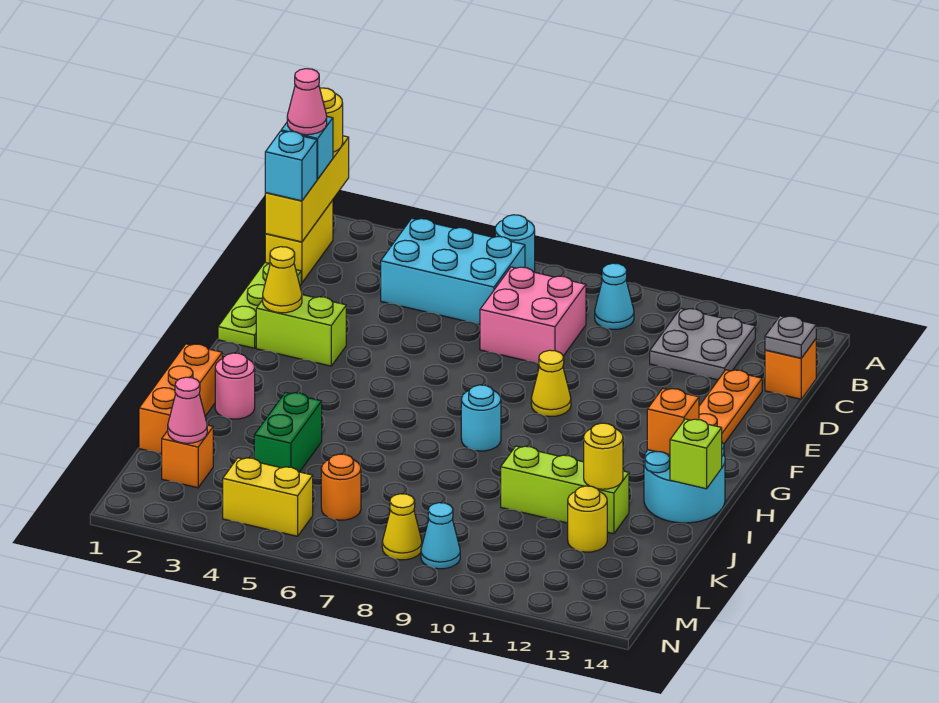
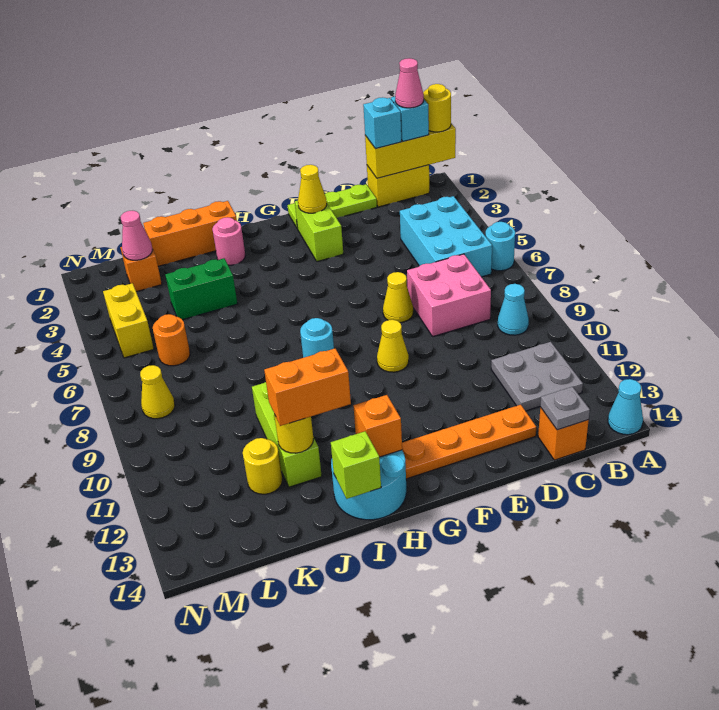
none -> yellow cone E7 level 1
none -> orange brick I12:J12 level 3
cyan cone M9 level 1 -> cyan cone A14 level 1

